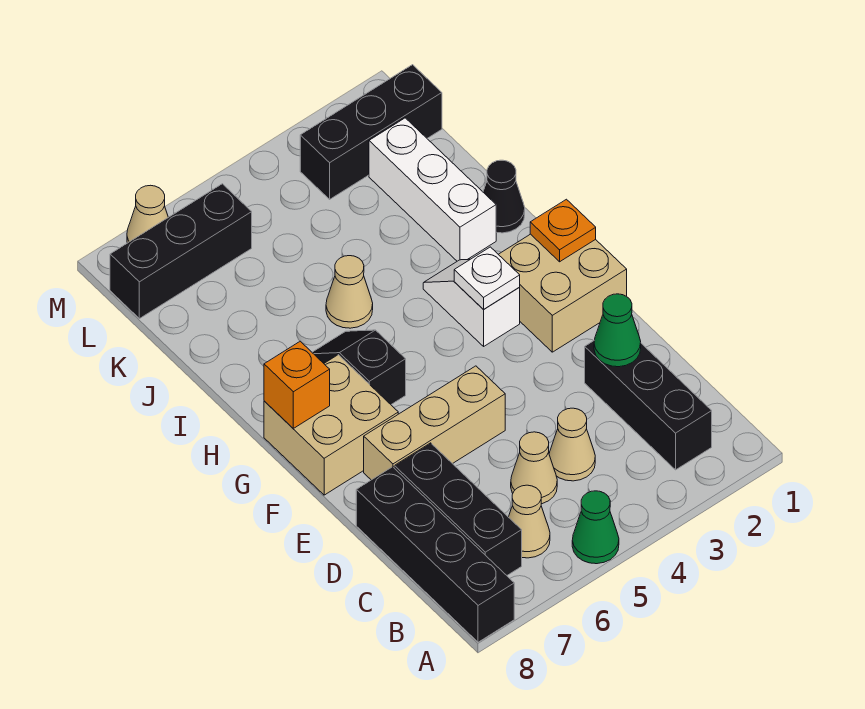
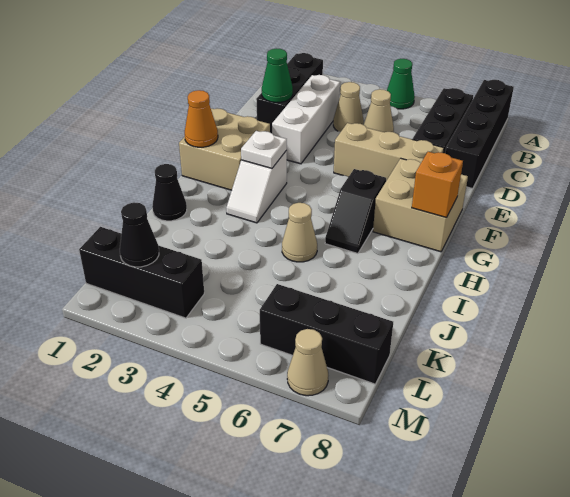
tan cone B6 level 1 -> none
orange plate G1 level 2 -> orange cone G1 level 2
white brick I2:K2 level 1 -> white brick C3:E3 level 1
none -> black cone L2 level 2

